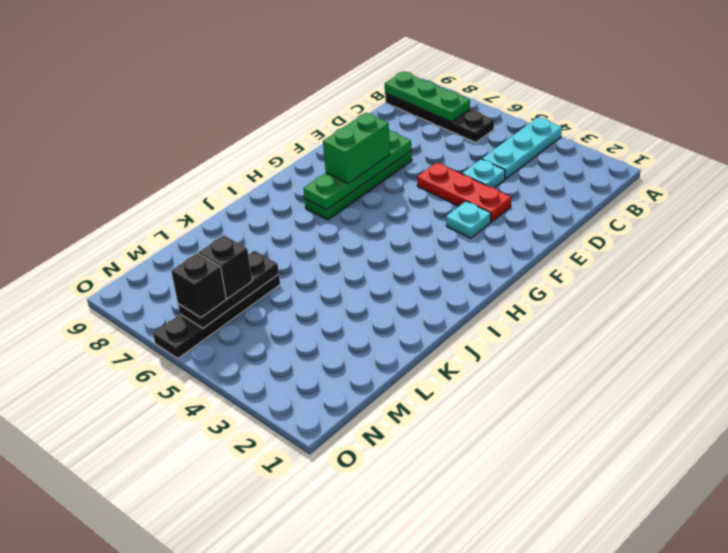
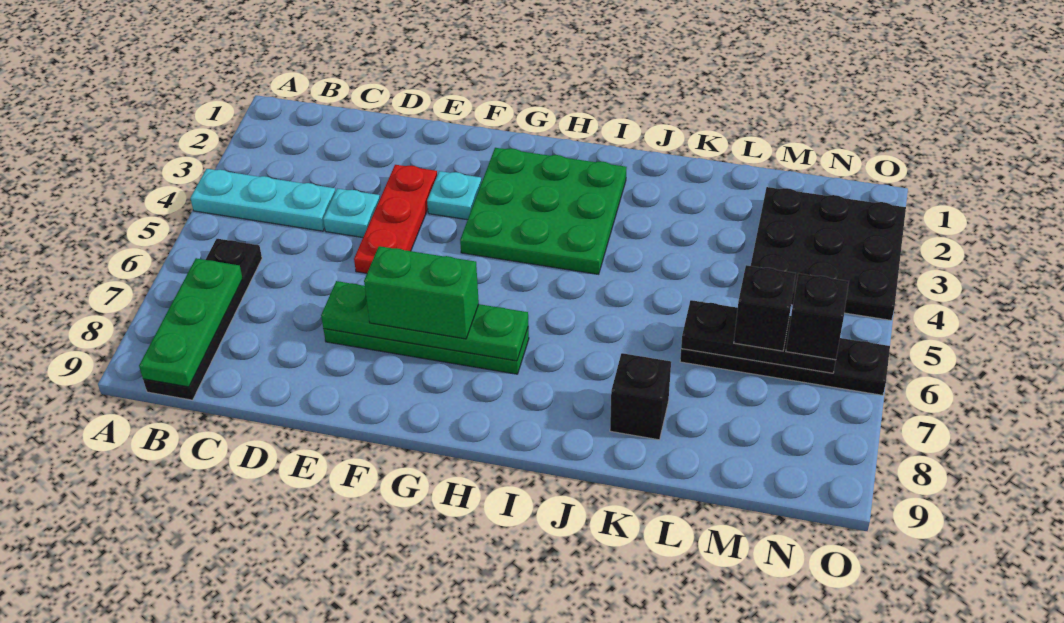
none -> green plate G2:I4 level 1
none -> black brick K8 level 1
none -> black plate M2:O4 level 1

